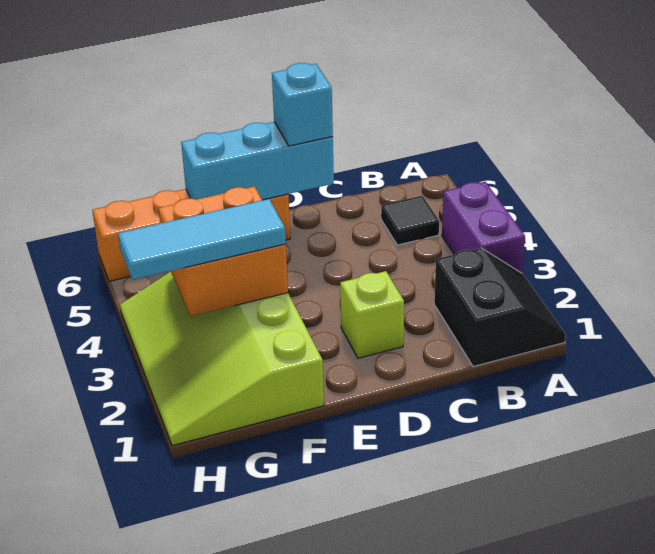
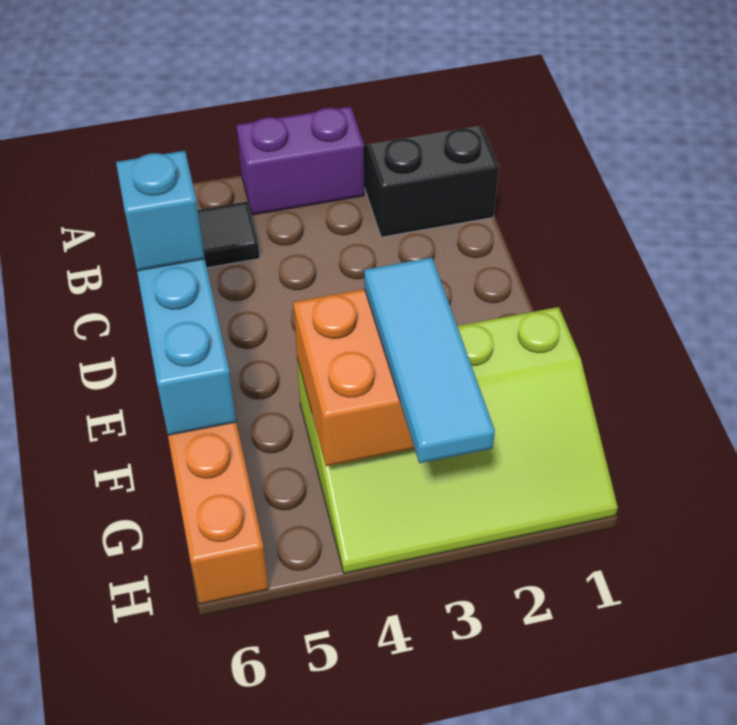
lime brick D2 level 1 -> none

